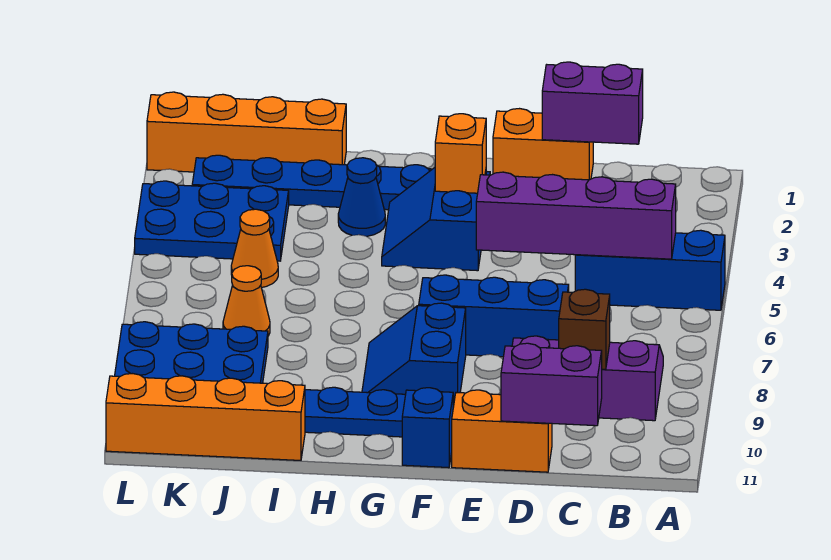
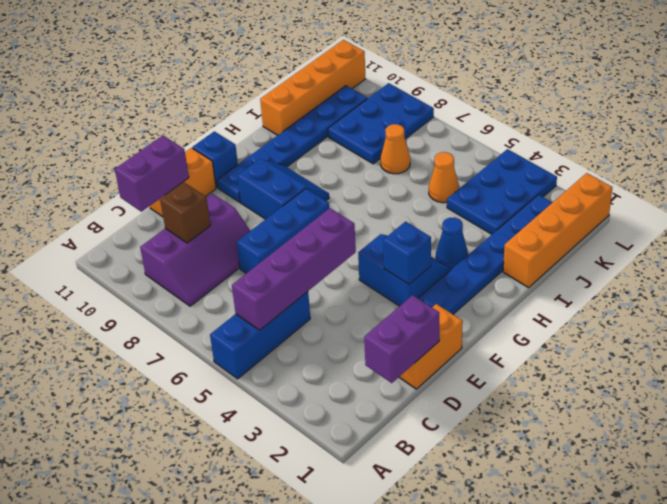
orange brick F3 level 2 -> blue brick F3 level 2

